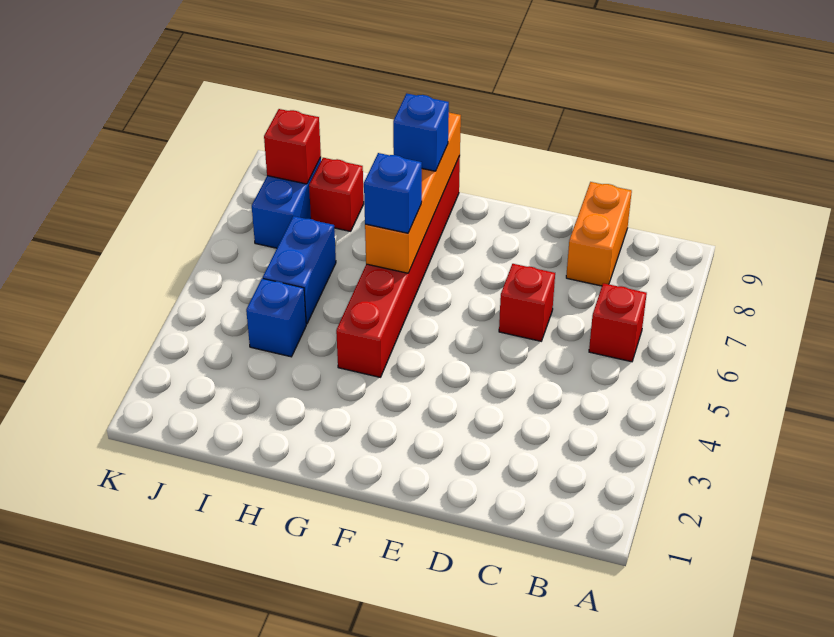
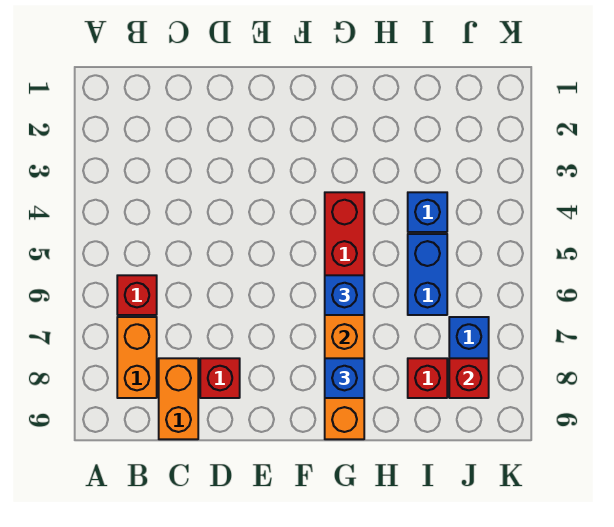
none -> orange brick B7:B8 level 1
red brick D6 level 1 -> red brick D8 level 1

